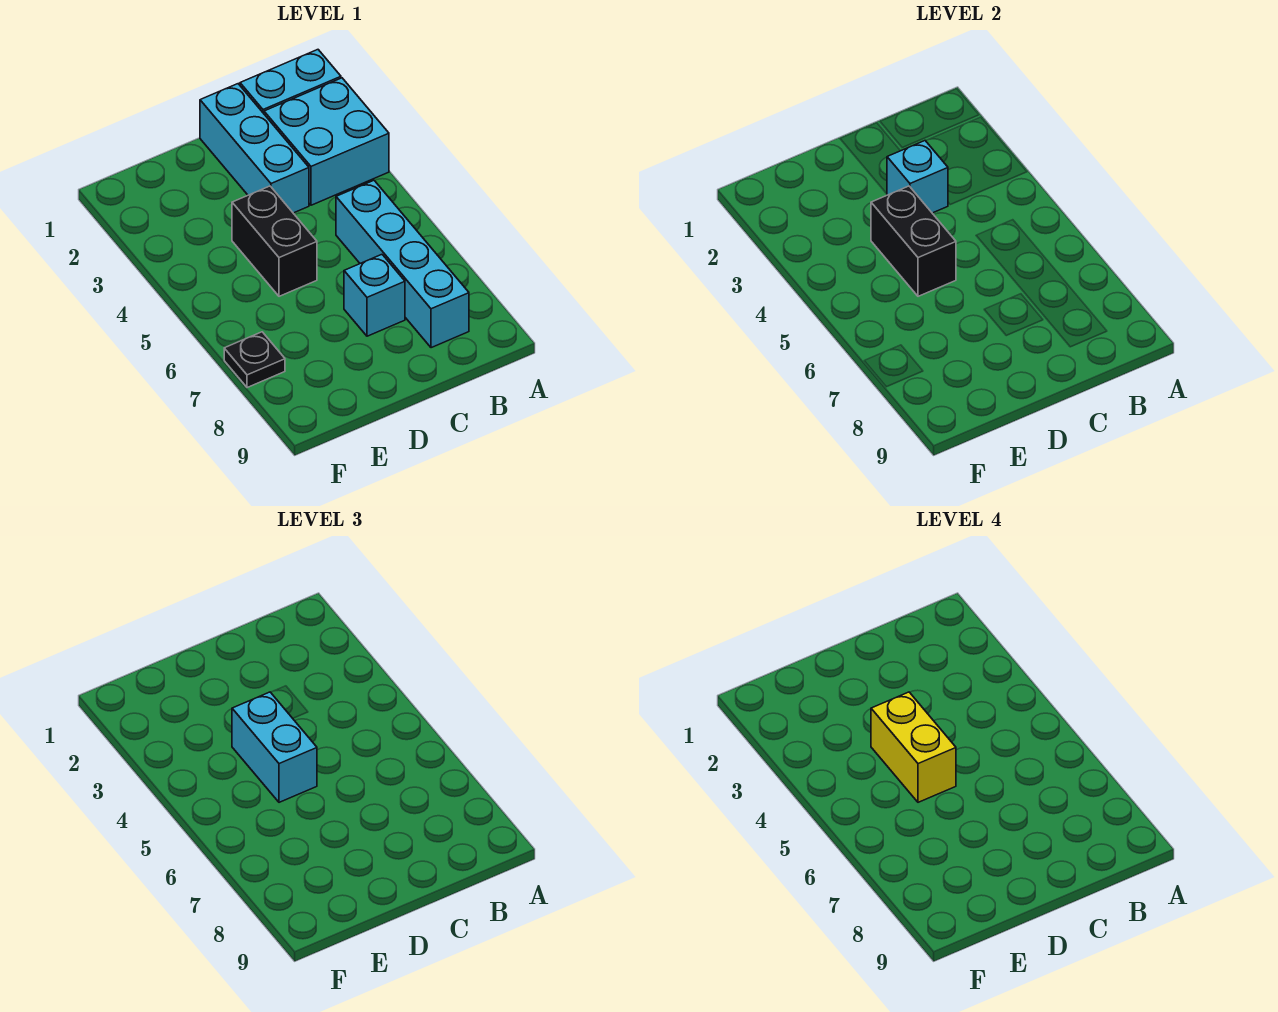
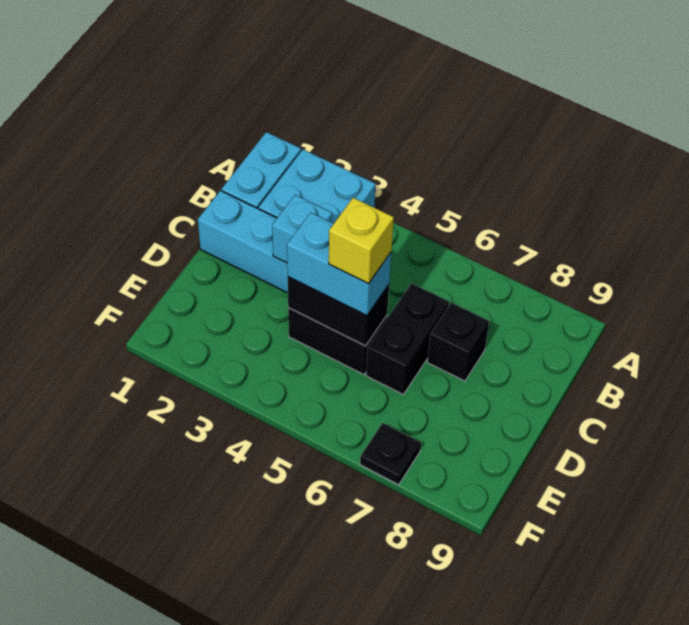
cyan brick B5:B8 level 1 -> none
none -> black brick C6:D6 level 1
cyan brick C7 level 1 -> black brick C7 level 1
yellow brick D4:D5 level 4 -> yellow brick D5 level 4

